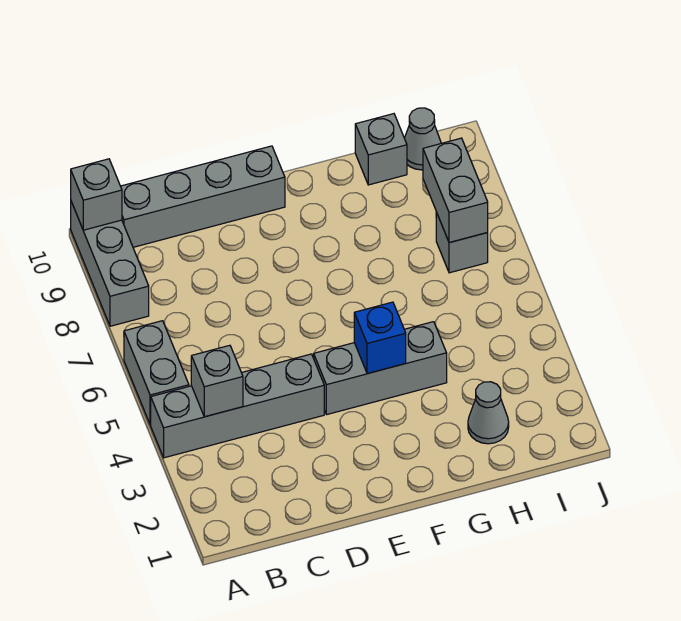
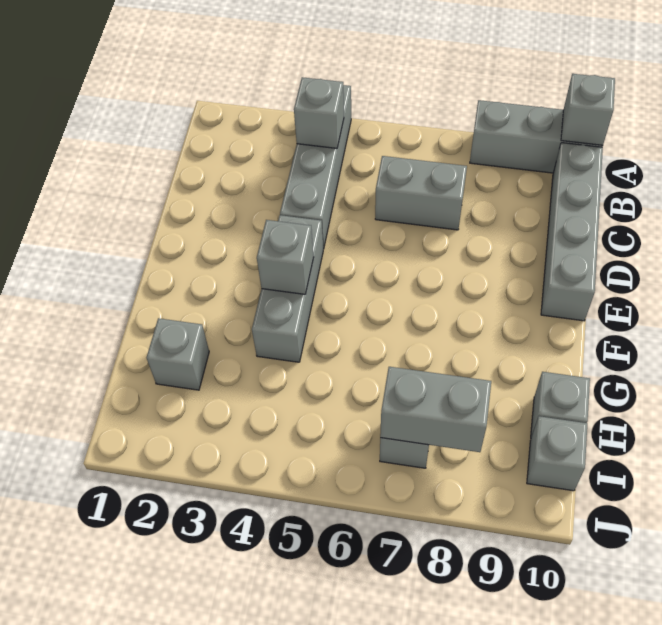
grey brick A5:A6 level 1 -> grey brick C6:C7 level 1
blue brick F4 level 2 -> grey brick F4 level 2
grey cone H2 level 1 -> grey brick H2 level 1
grey cone I10 level 1 -> grey brick I10 level 1

